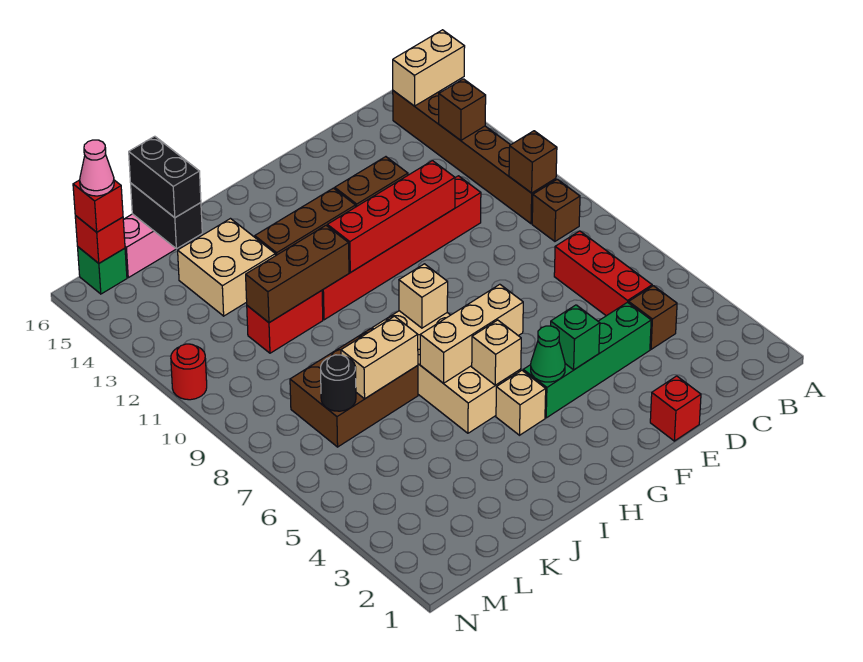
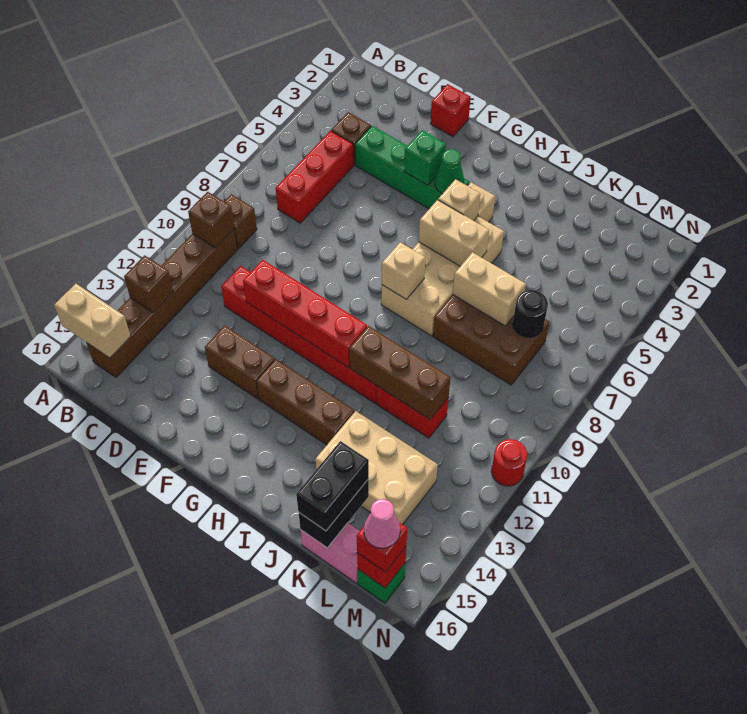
tan brick G6:I6 level 2 -> tan brick H6:I6 level 2
tan brick J13:K14 level 1 -> tan brick J13:L14 level 1

